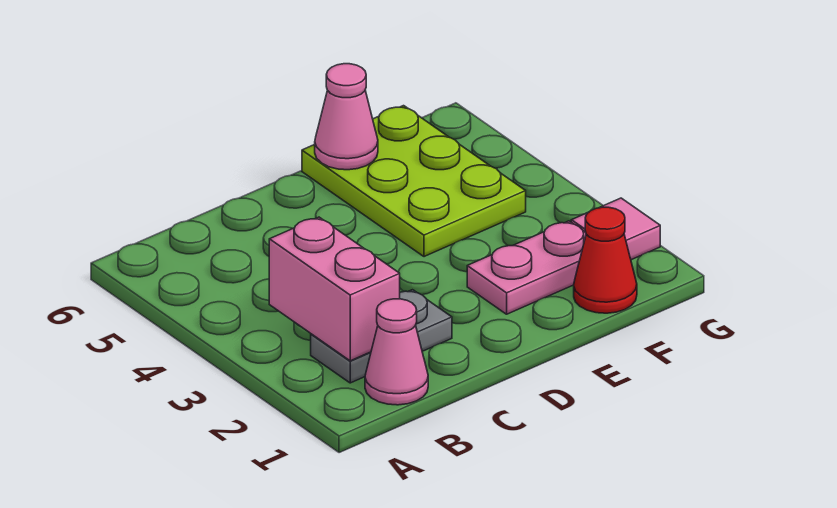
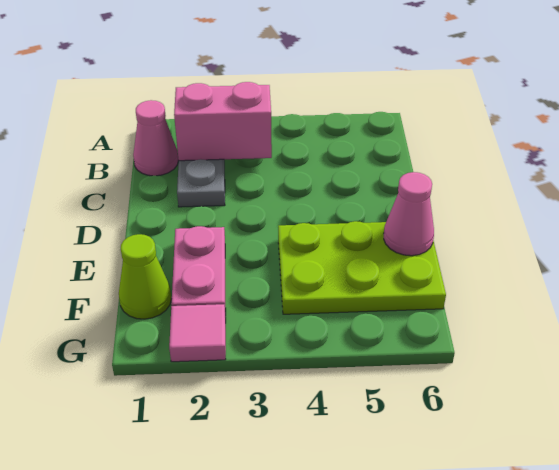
red cone F1 level 1 -> lime cone F1 level 1

